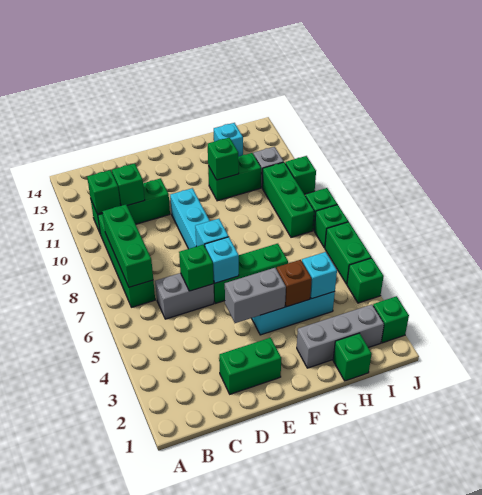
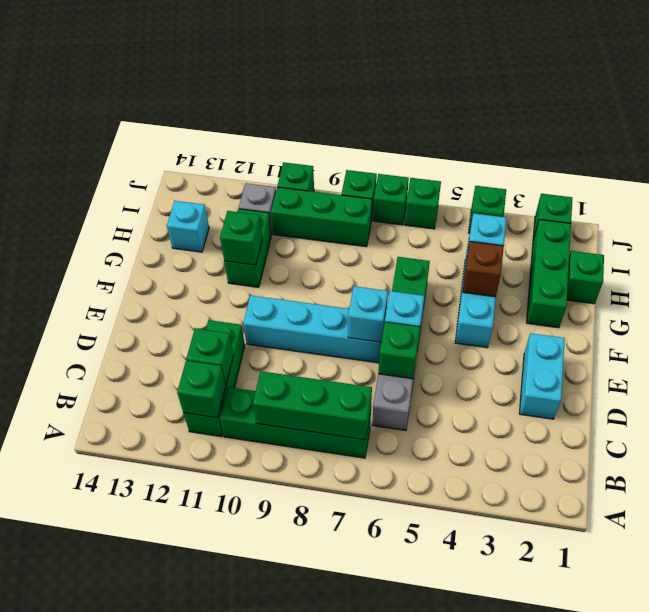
green brick D2:E2 level 1 -> cyan brick D2:E2 level 1
grey brick E4:F4 level 2 -> none
grey brick G2:I2 level 1 -> green brick G2:I2 level 1
green brick J5:J6 level 1 -> green brick J6 level 1

